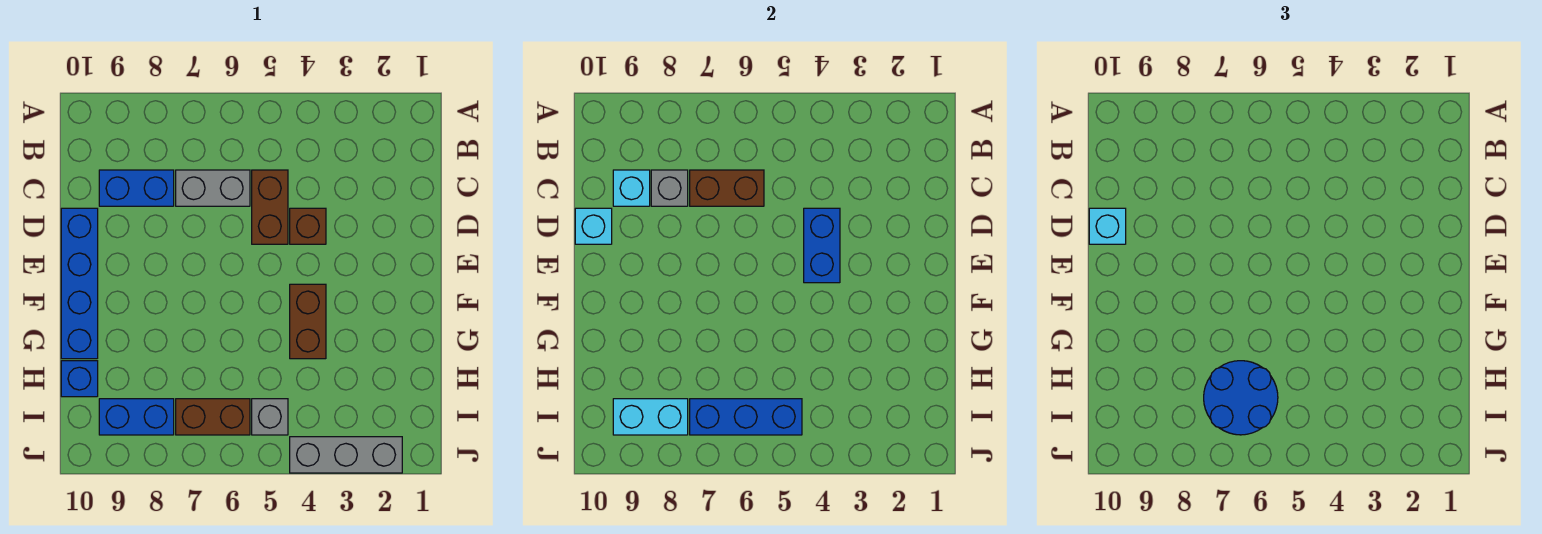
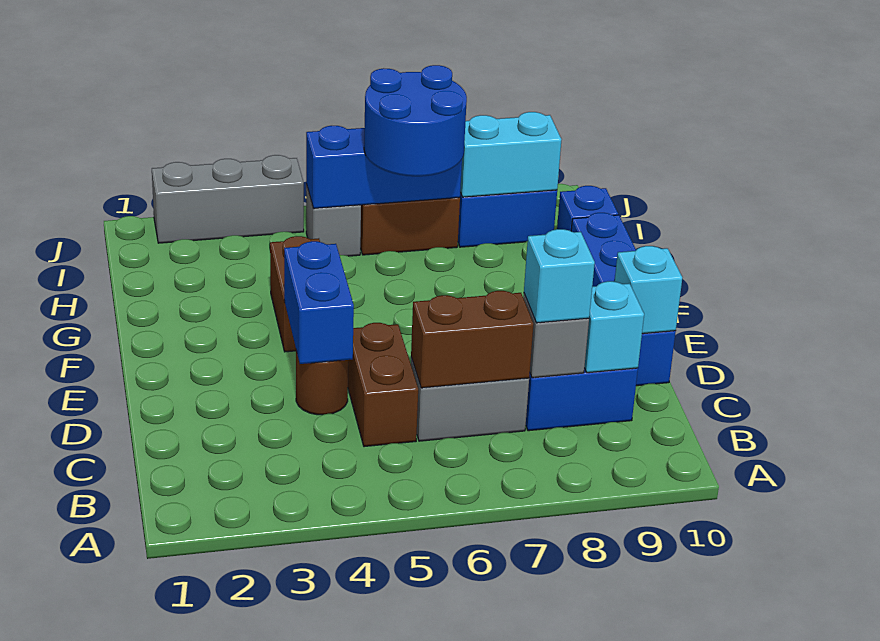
brown brick D4 level 1 -> brown round brick D4 level 1
cyan brick D10 level 3 -> cyan brick C8 level 3

